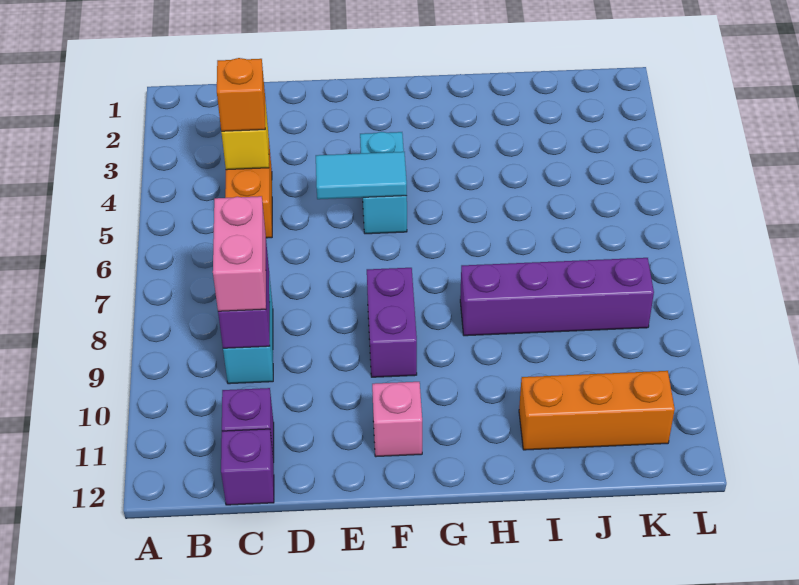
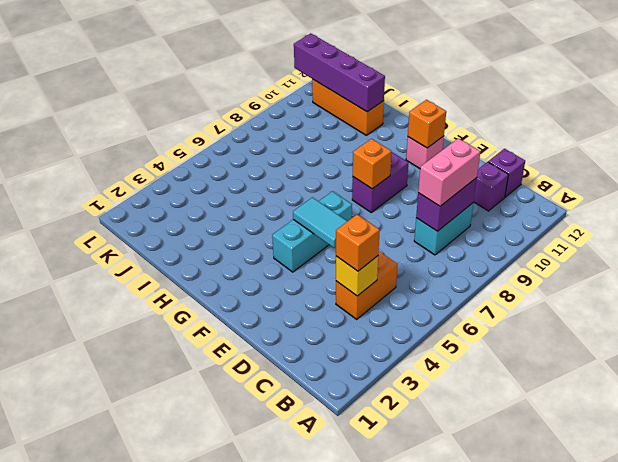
cyan brick F4:F5 level 1 -> cyan brick F4:F6 level 1
none -> orange brick F8 level 2
none -> orange brick F11 level 2
purple brick H8:K8 level 1 -> purple brick I11:L11 level 2

